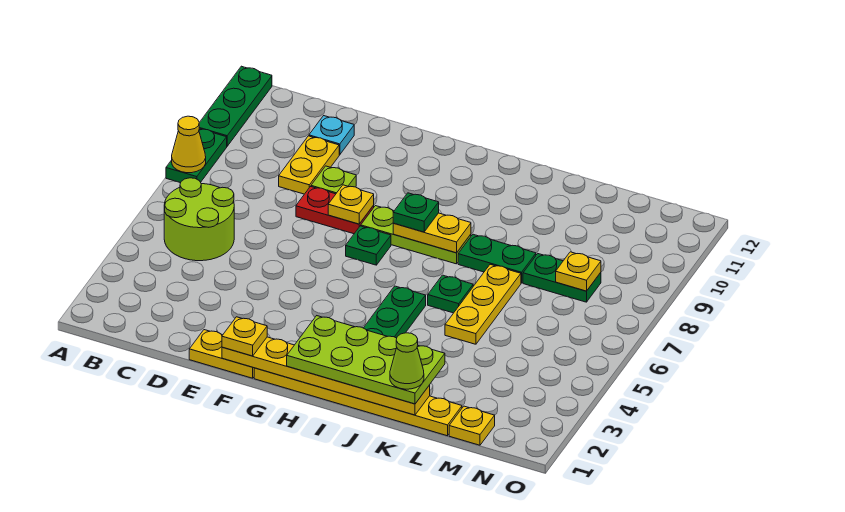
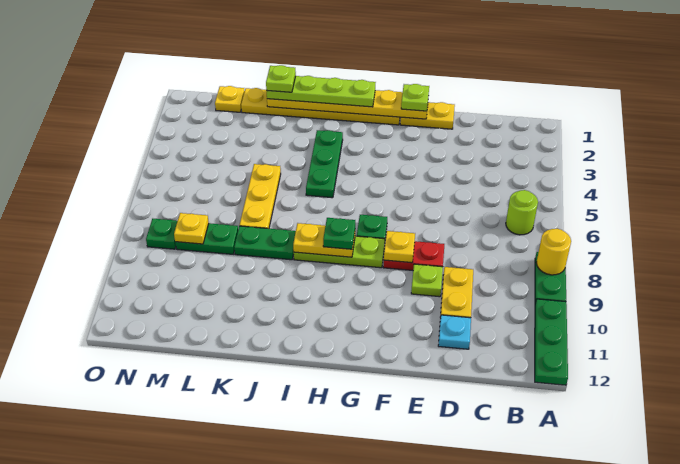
yellow cone A8 level 2 -> yellow round brick A8 level 2
lime round brick B5:C6 level 1 -> lime round brick B6 level 1
yellow plate F1 level 3 -> lime plate F1 level 3
lime plate H1:K2 level 3 -> lime plate H1:K1 level 3
green plate J6 level 1 -> green plate N8 level 1
lime cone K1 level 4 -> lime plate K1 level 4

